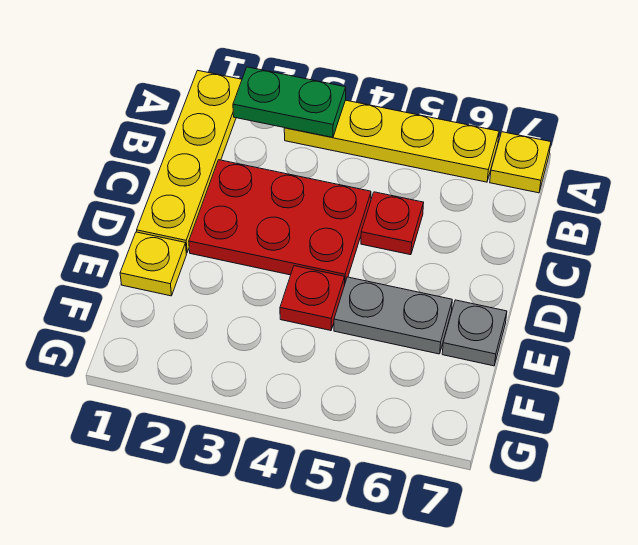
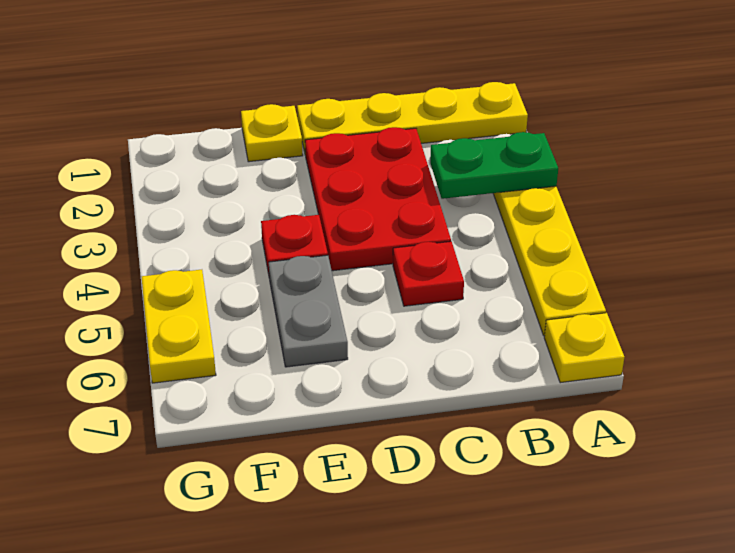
green plate A2:A3 level 2 -> green plate A3:B3 level 2
grey plate E7 level 1 -> none
none -> yellow plate G5:G6 level 1

